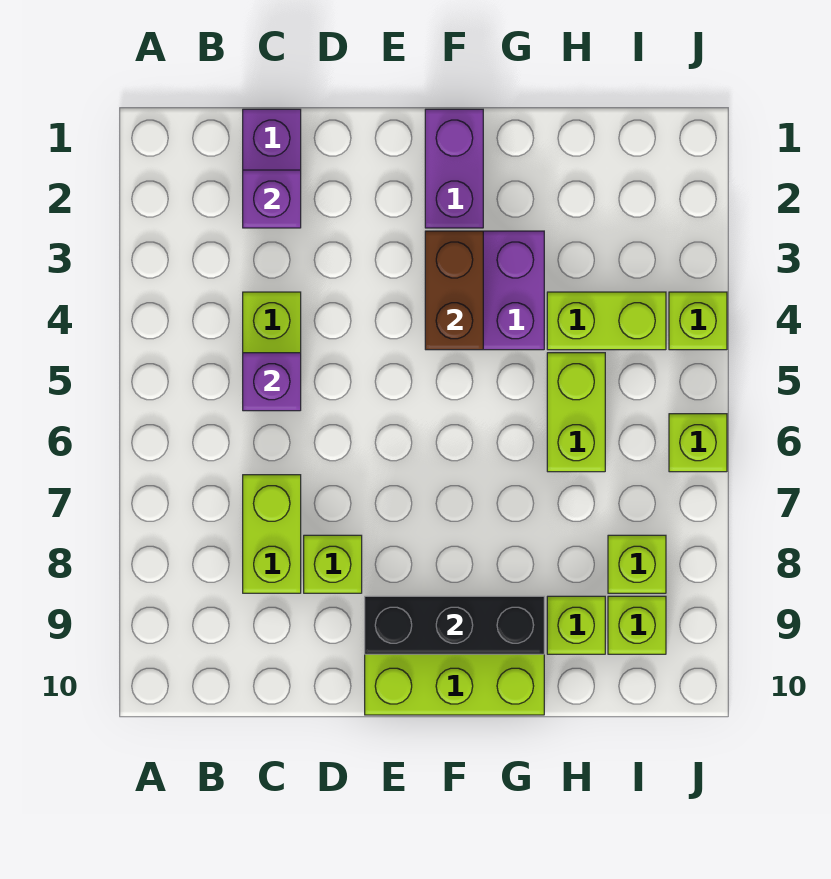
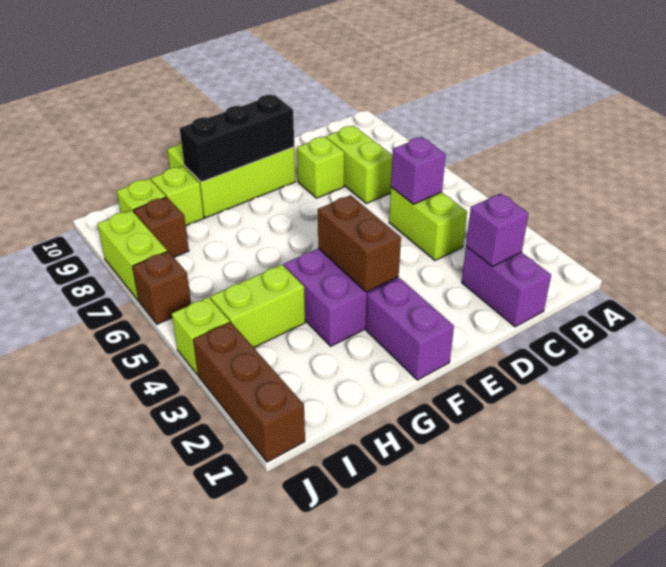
lime brick H5:H6 level 1 -> lime brick J7:J8 level 1
lime brick I8 level 1 -> brown brick I8 level 1
none -> brown brick J1:J3 level 1
lime brick J6 level 1 -> brown brick J6 level 1

